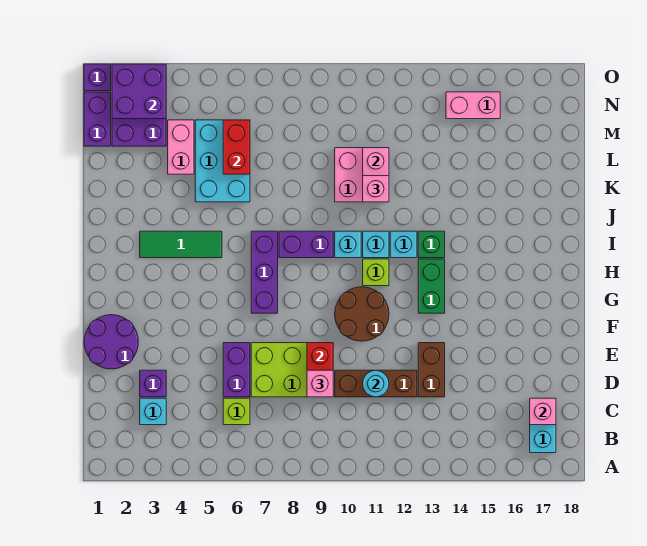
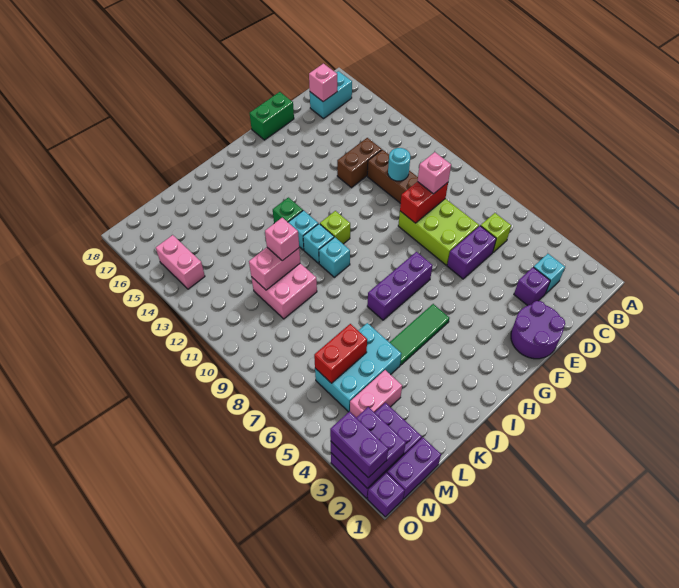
brown round brick F10:G11 level 1 -> none
green brick G13:H13 level 1 -> green brick E18:F18 level 1
green tile I3:I5 level 1 -> green tile H5:J5 level 1
purple brick I8:I9 level 1 -> purple brick O2:O3 level 3

